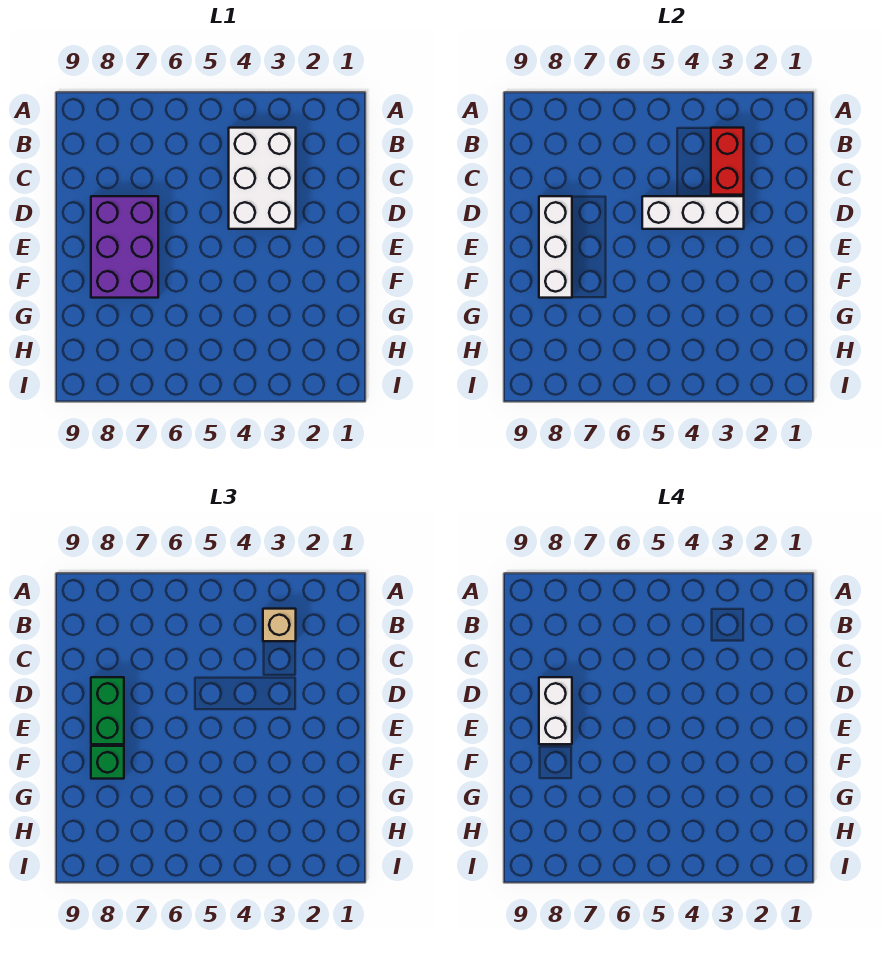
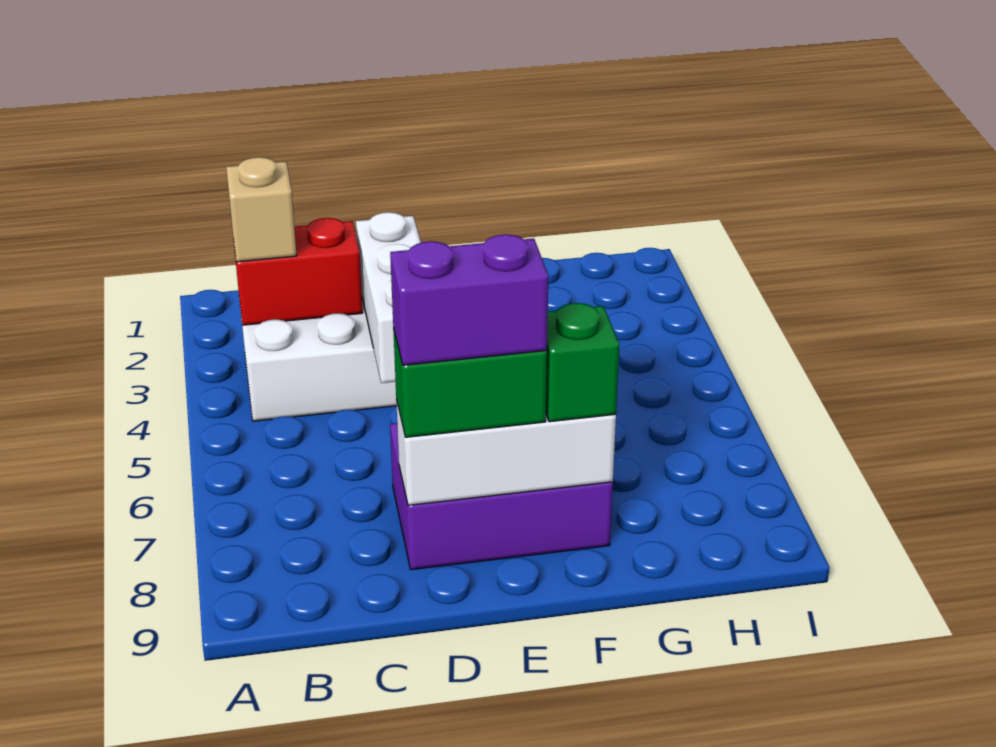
white brick D8:E8 level 4 -> purple brick D8:E8 level 4

